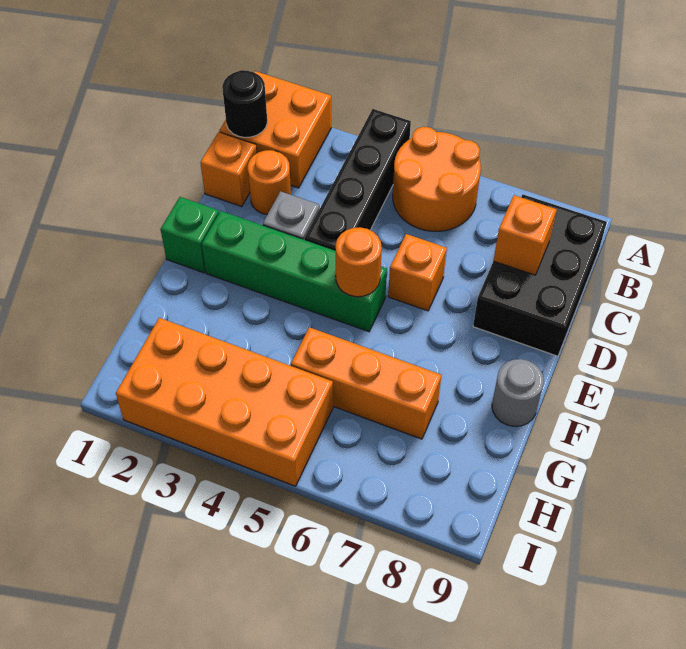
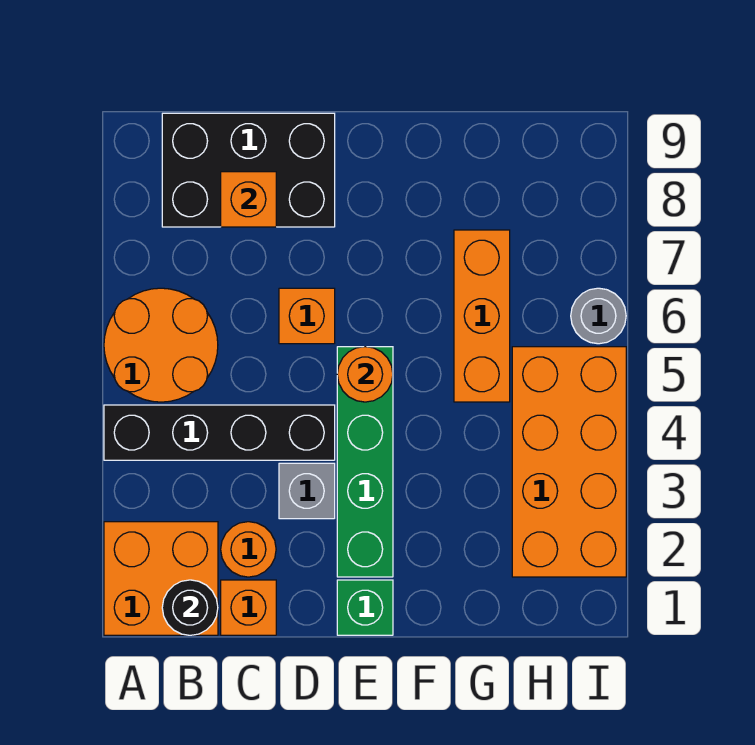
grey round brick F9 level 1 -> grey round brick I6 level 1

